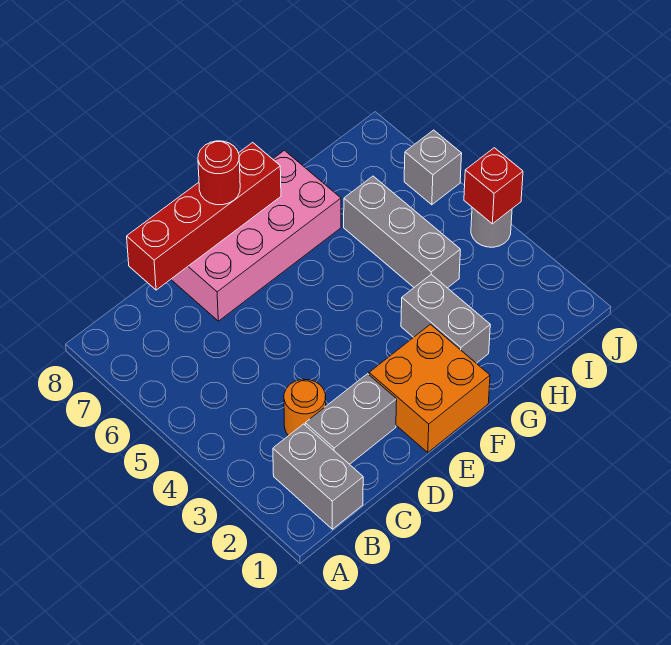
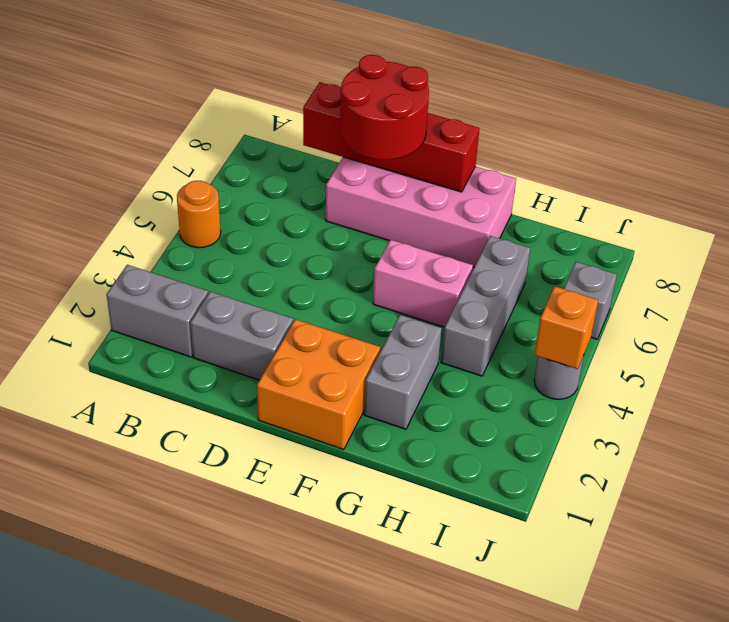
grey brick B1:B2 level 1 -> grey brick A2:B2 level 1
orange round brick C3 level 1 -> orange round brick A5 level 1
red round brick E8 level 3 -> red round brick D7:E8 level 3
none -> pink brick F5:G5 level 1
red brick J4 level 2 -> orange brick J4 level 2

